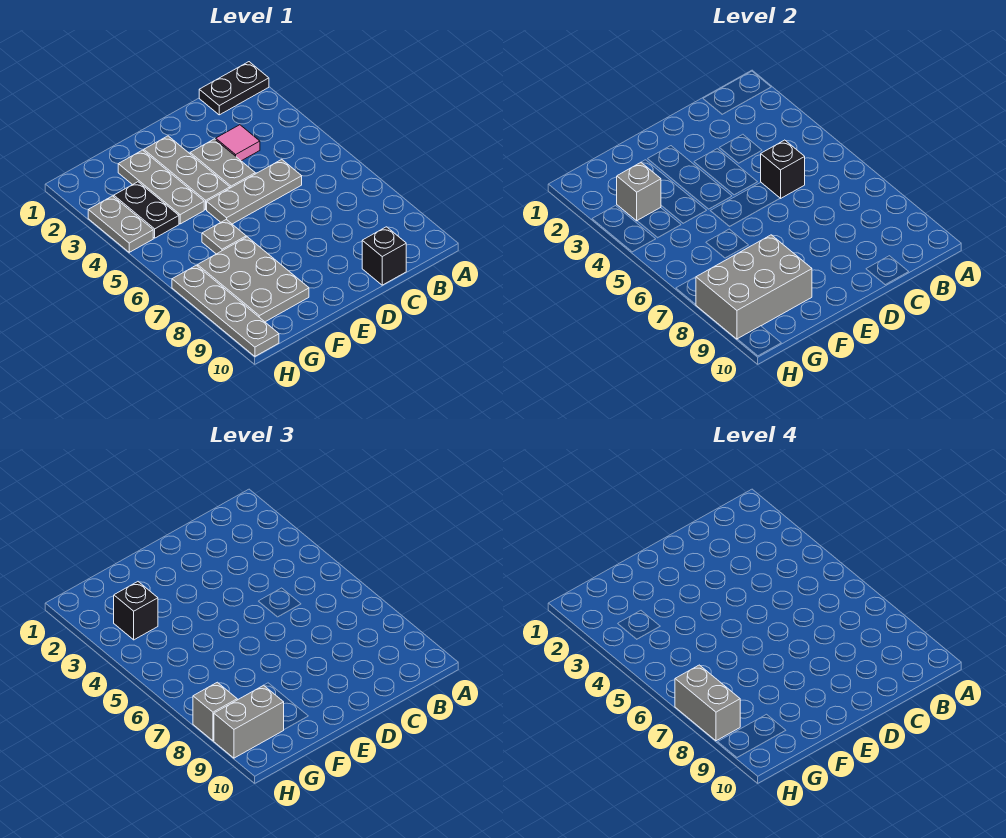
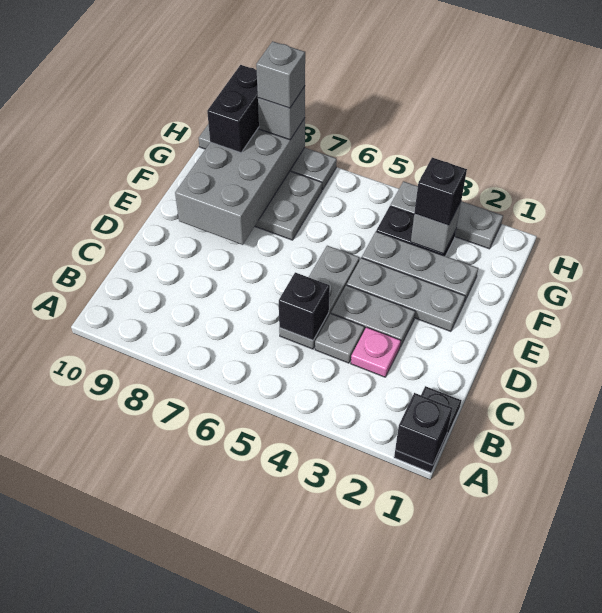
pink tile C3 level 1 -> pink plate C3 level 1
black brick C10 level 1 -> black brick A1 level 2
grey plate F6 level 1 -> grey plate C4 level 1
grey brick F8:H9 level 2 -> grey brick E8:H9 level 2
grey brick G9:H9 level 3 -> black brick G9:H9 level 3
grey plate H3:H4 level 1 -> grey plate H2:H4 level 1
grey brick H7:H8 level 4 -> grey brick H8 level 4

